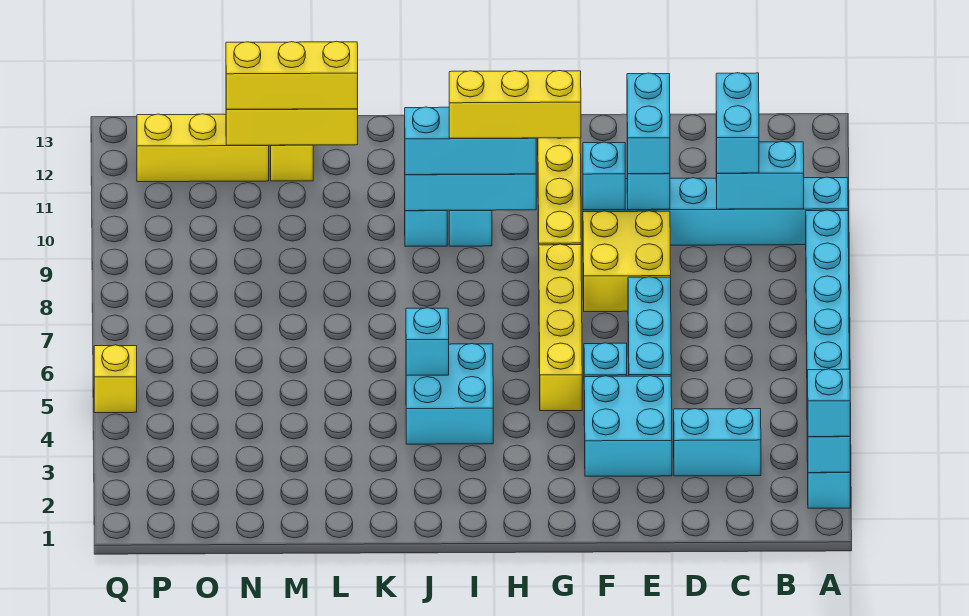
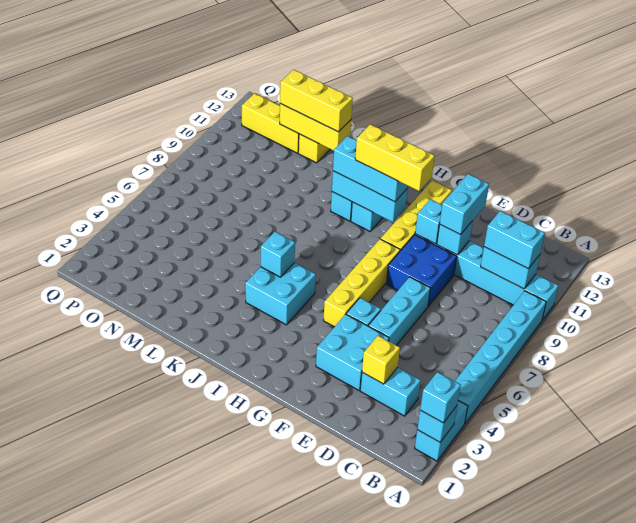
cyan brick C10:C11 level 3 -> cyan brick B10:C10 level 3
yellow brick E8:F9 level 1 -> blue brick E8:F9 level 1
yellow brick Q5 level 1 -> yellow brick D3 level 2

